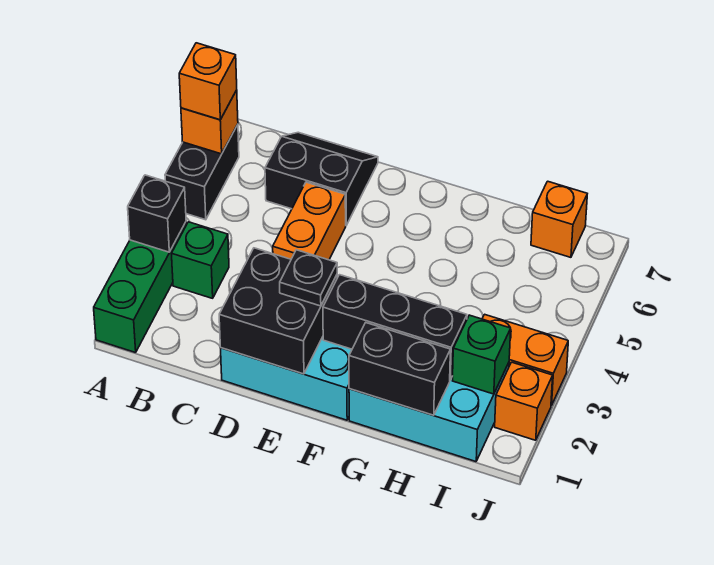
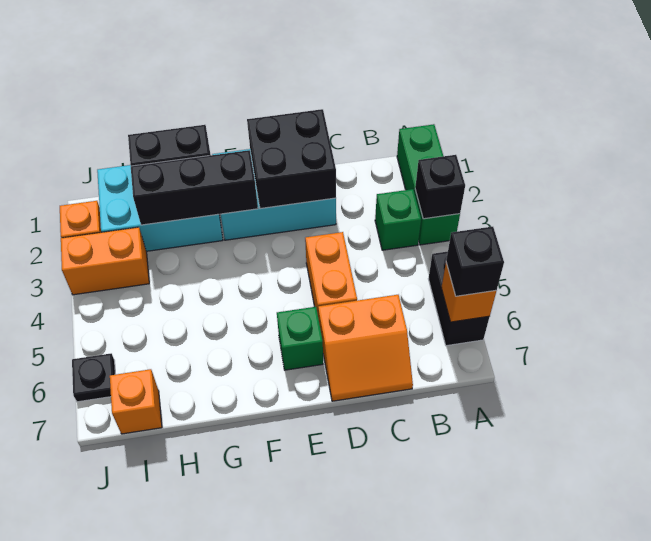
orange brick A6 level 3 -> black brick A6 level 3
black slope C6:D7 level 1 top 6 -> orange slope C6:D7 level 1 top 6
black plate E2 level 3 -> black plate J6 level 1
green brick I2 level 2 -> green brick E6 level 1

